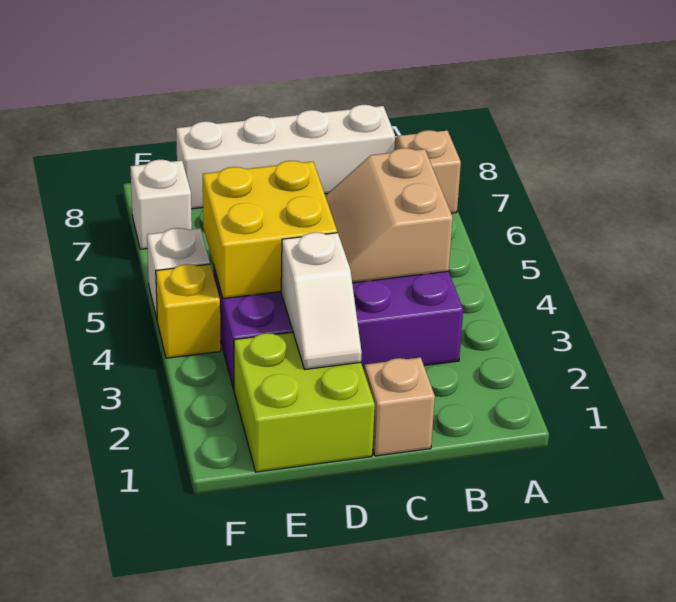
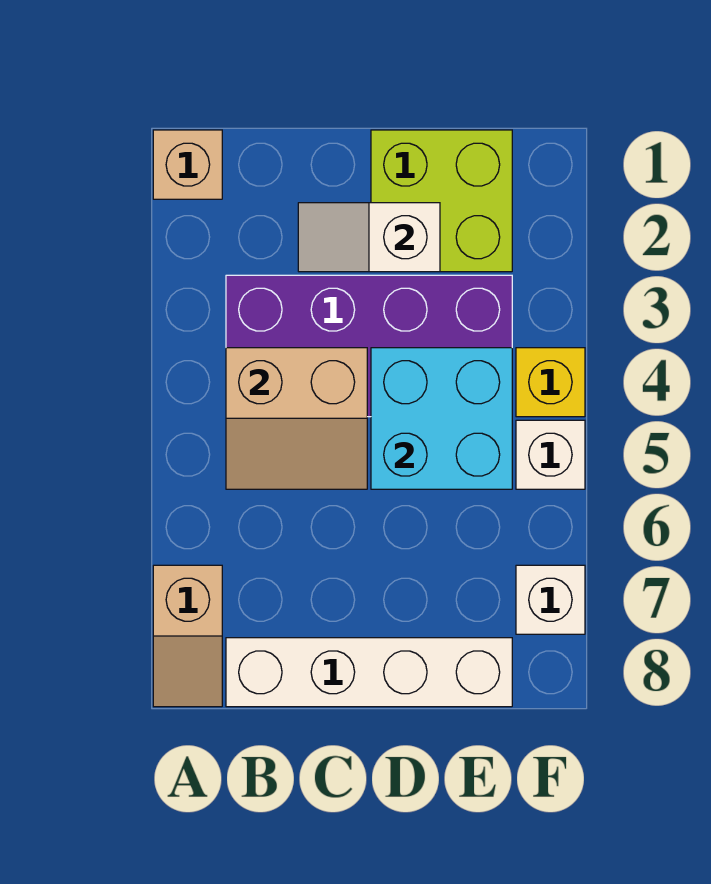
tan slope B4:C5 level 2 top B -> tan slope B4:C5 level 2 top 4
tan brick C1 level 1 -> tan brick A1 level 1
white slope D2:D3 level 2 top 3 -> white slope C2:D2 level 2 top D
yellow brick D4:E5 level 2 -> cyan brick D4:E5 level 2

